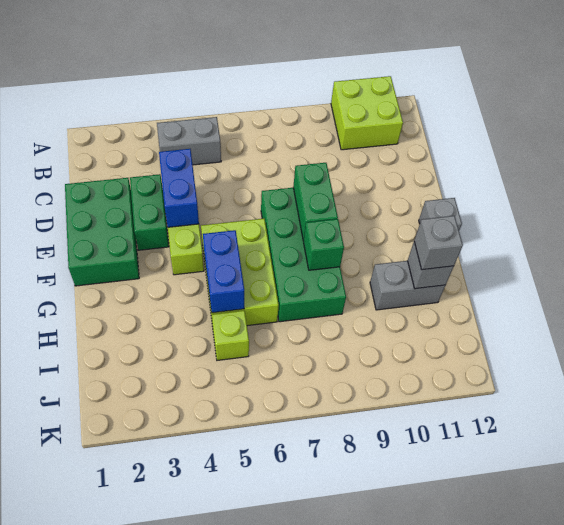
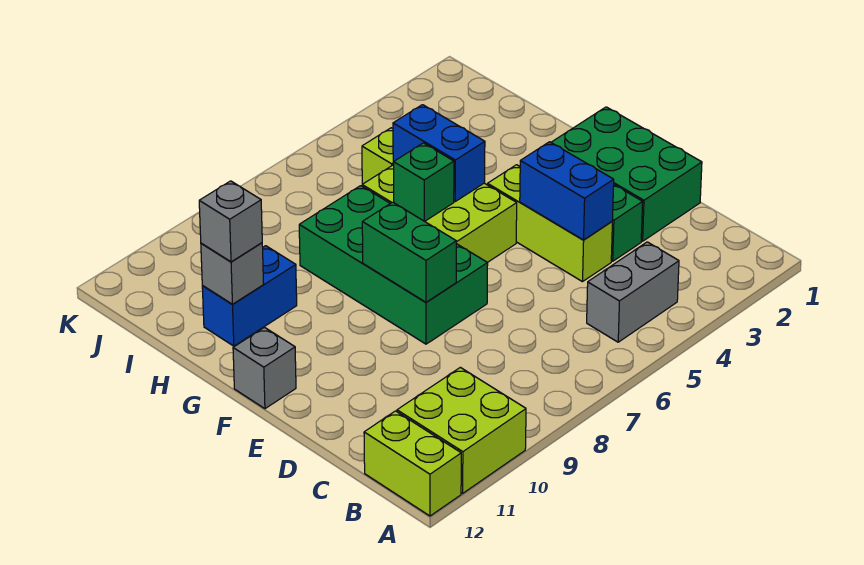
none -> lime brick A12:B12 level 1
green brick G8 level 2 -> green brick G6 level 2
grey brick H10:H11 level 1 -> blue brick H10:H11 level 1

